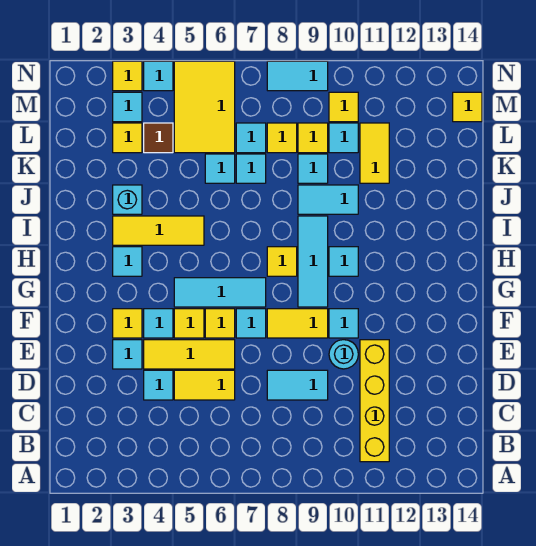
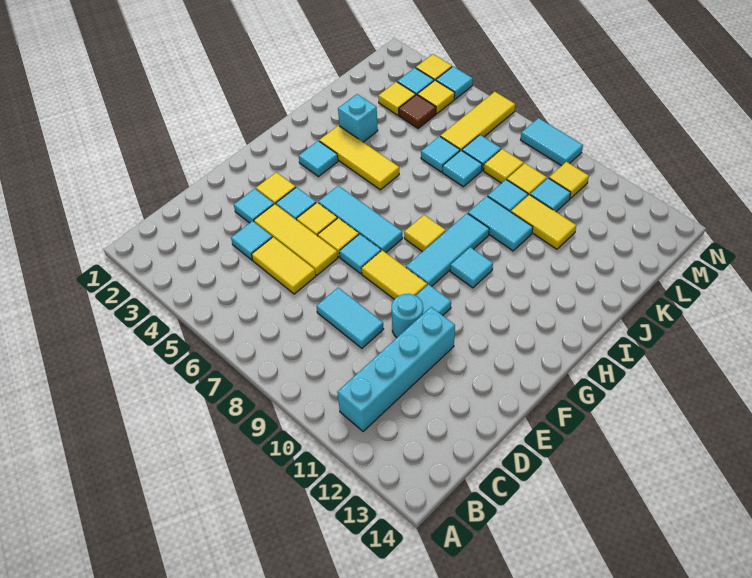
yellow brick B11:E11 level 1 -> cyan brick B11:E11 level 1
yellow tile K11:L11 level 1 -> yellow tile K10:K11 level 1
yellow tile L5:N6 level 1 -> yellow tile L6:N6 level 1
yellow tile M14 level 1 -> yellow tile M4 level 1

